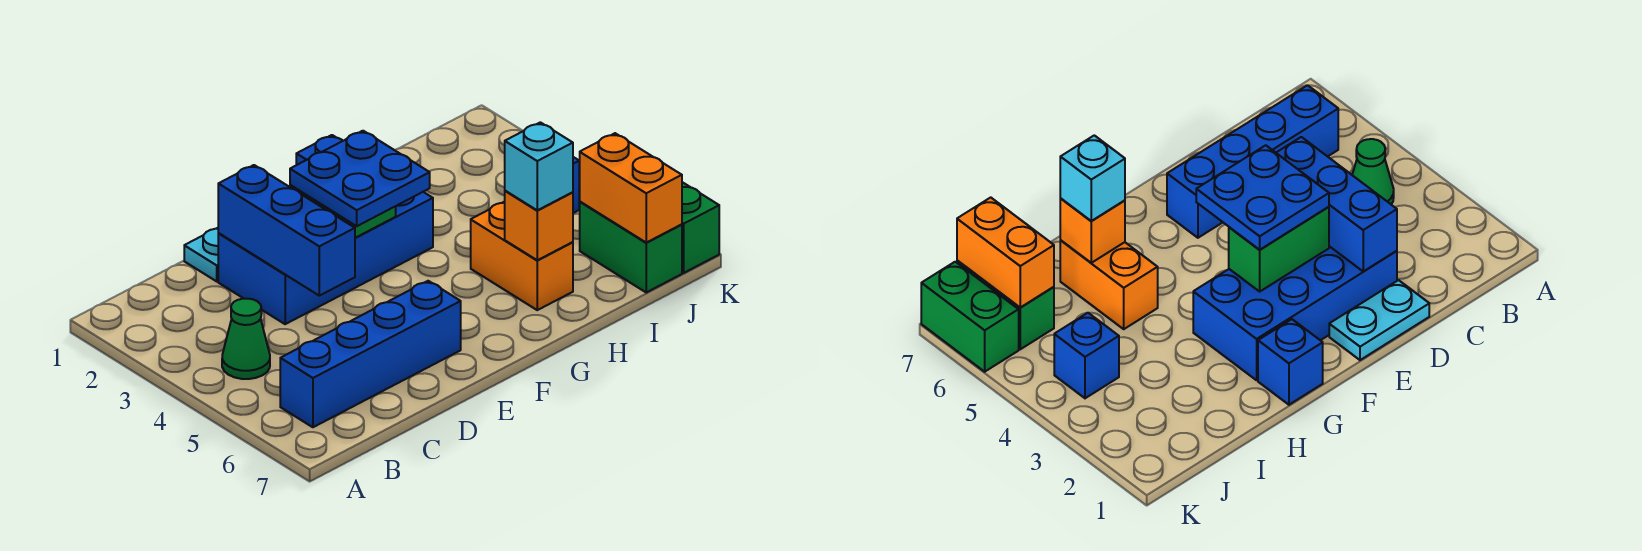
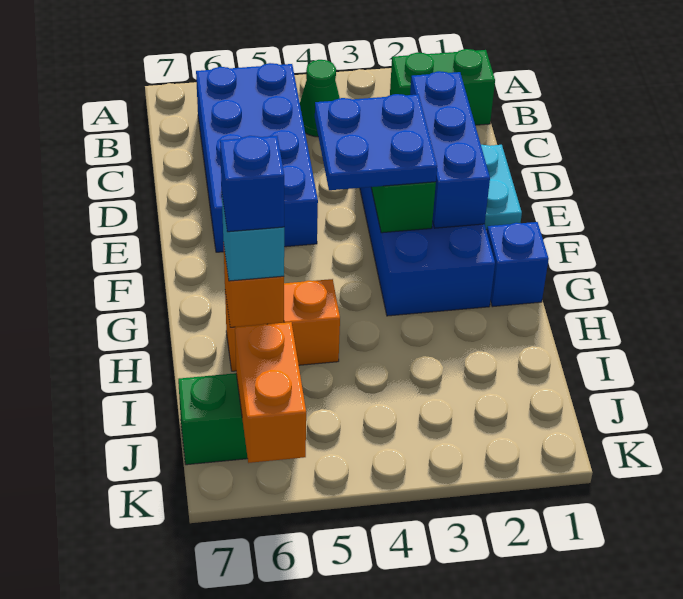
blue brick B6:E6 level 1 -> blue brick B5:E6 level 1
blue brick D2:D4 level 2 -> blue brick D2:F2 level 2
blue brick J4 level 1 -> blue brick H6 level 4
orange brick J6:J7 level 2 -> orange brick J6:K6 level 2
green brick K6:K7 level 1 -> green brick B1:B2 level 1

